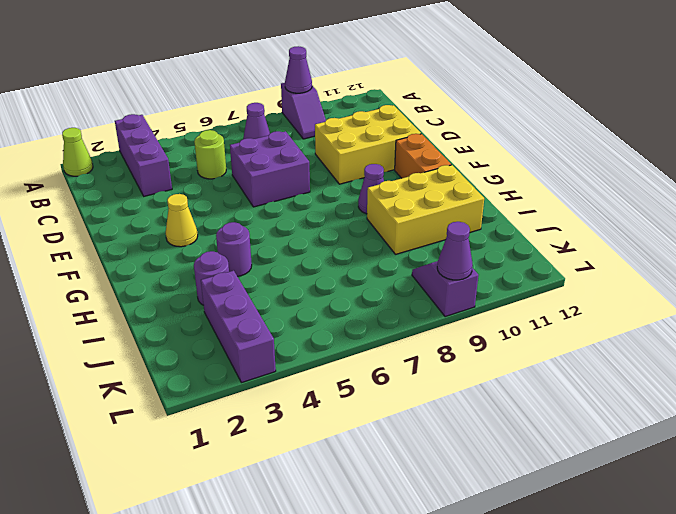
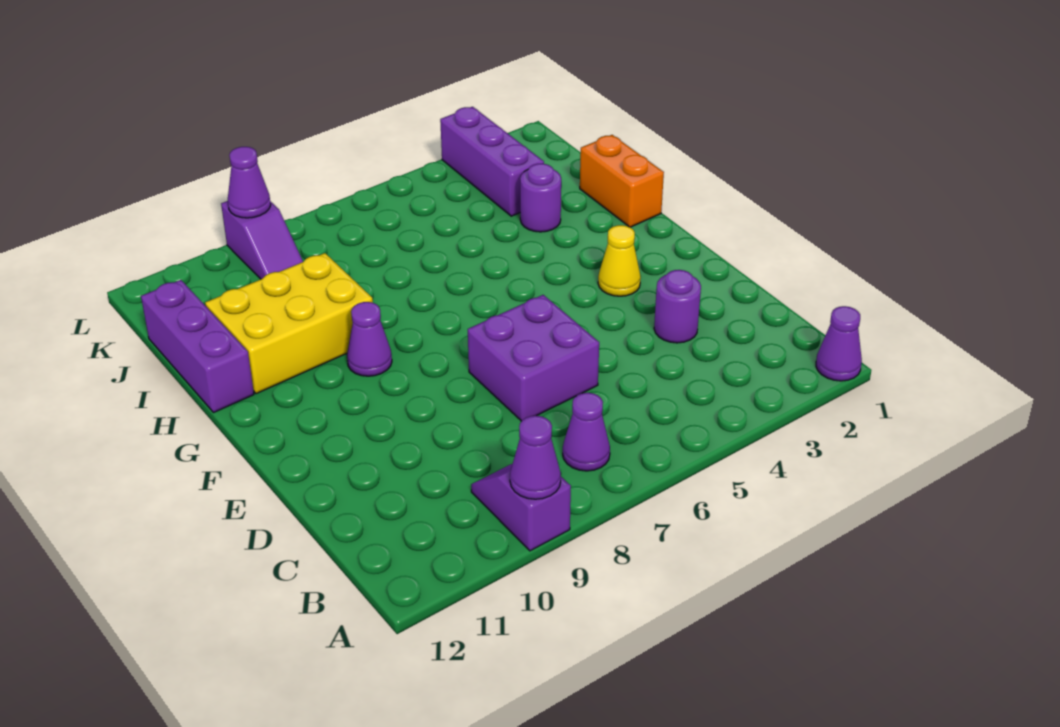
lime cone A1 level 1 -> purple cone A1 level 1
purple brick A3:C3 level 1 -> purple brick H12:J12 level 1
lime round brick C5 level 1 -> none
yellow brick D9:E11 level 1 -> none
orange brick F11:G11 level 1 -> orange brick H1:I1 level 1
purple round brick H4 level 1 -> purple round brick D3 level 1

